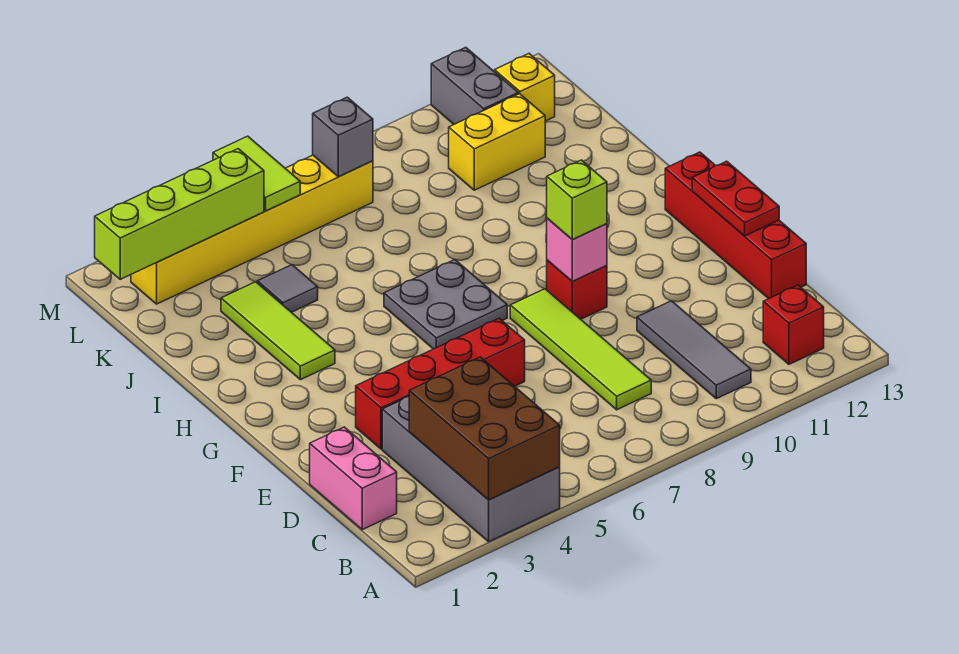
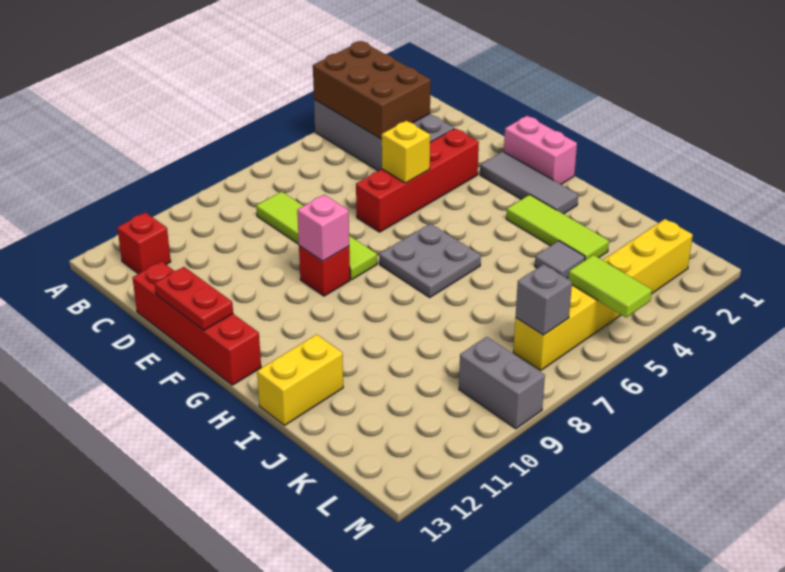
grey tile B10:D10 level 1 -> grey tile F2:H2 level 1
pink brick C1:D1 level 1 -> pink brick F1:G1 level 1
lime brick F9 level 3 -> none
yellow brick K10:K11 level 1 -> yellow brick I12:I13 level 1
lime brick L1:L4 level 2 -> none
grey brick L11:M11 level 1 -> grey brick L9:M9 level 1
yellow brick L12 level 1 -> yellow brick E5 level 2

